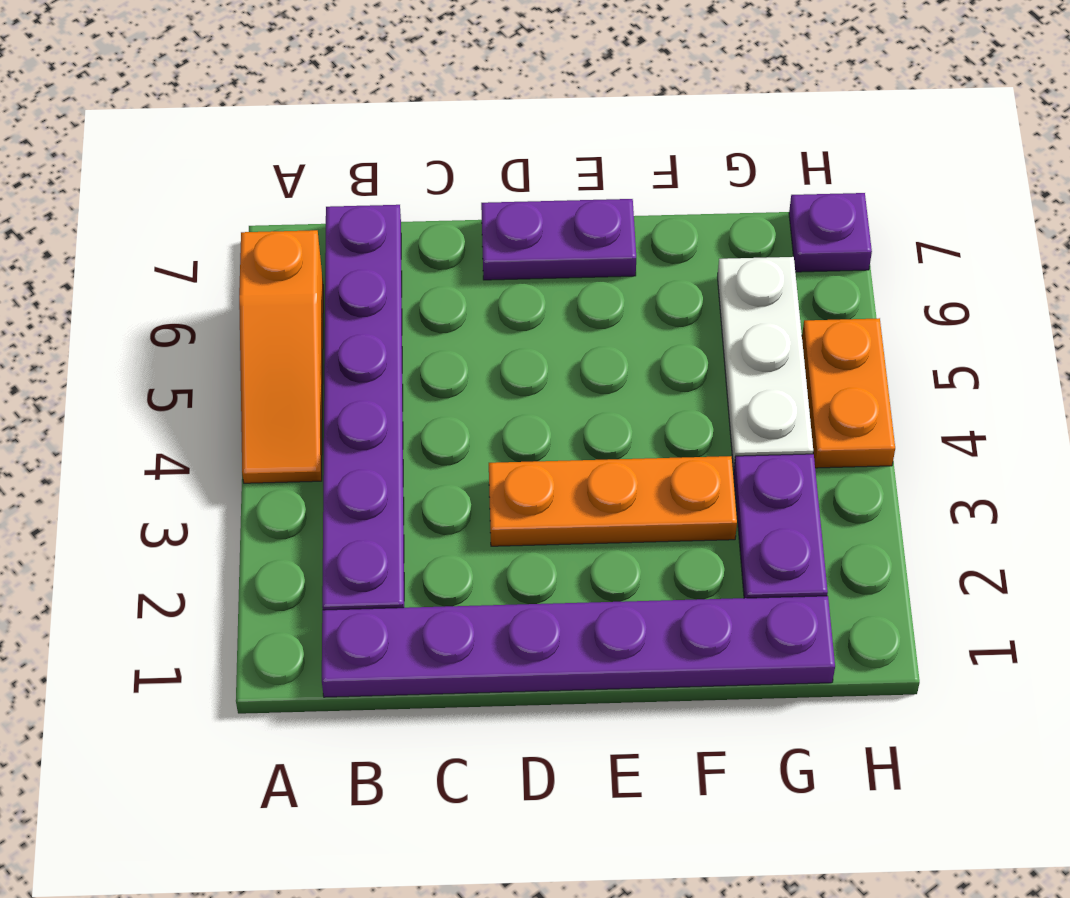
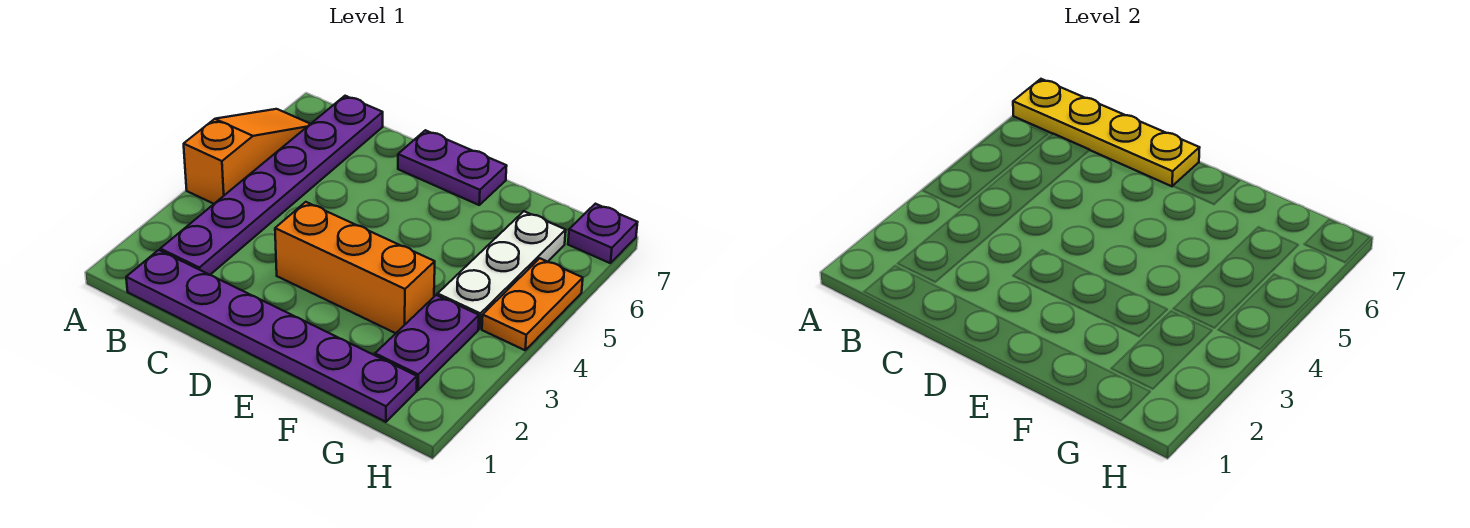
orange slope A4:A6 level 1 top 6 -> orange slope A4:A6 level 1 top 4
none -> yellow plate A7:D7 level 2
orange plate D3:F3 level 1 -> orange brick D3:F3 level 1

